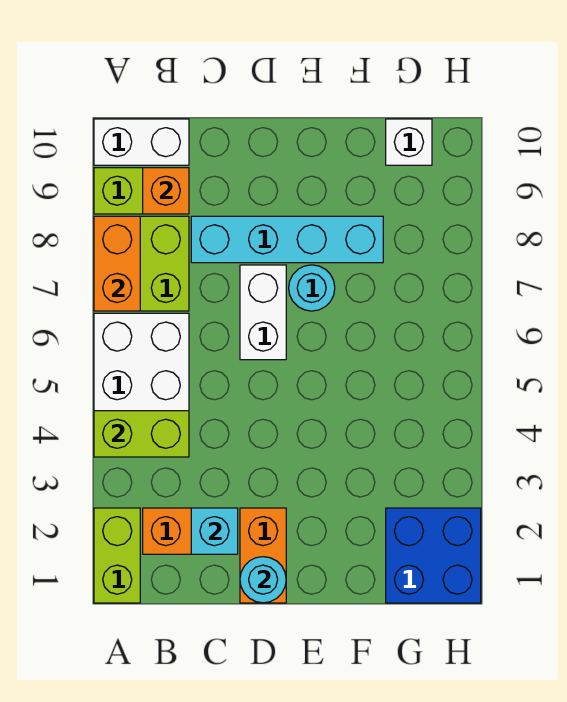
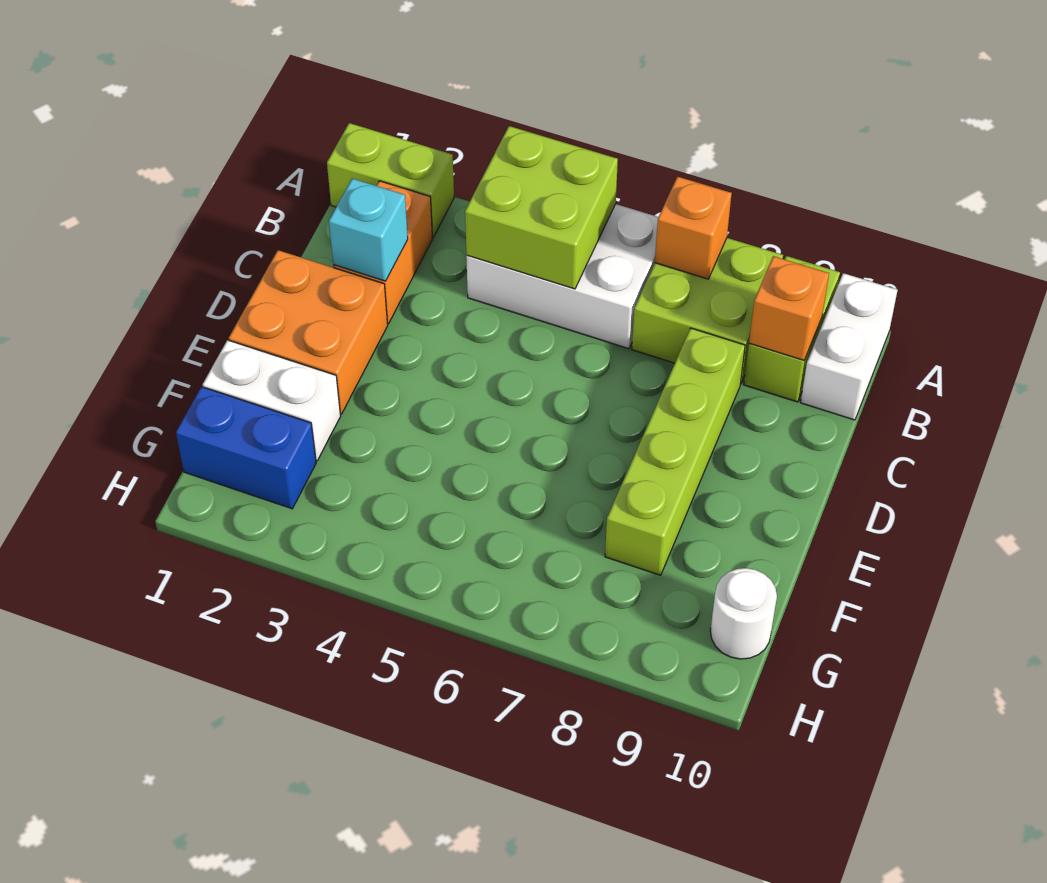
lime brick A4:B4 level 2 -> lime brick A4:B5 level 2
orange brick A7:A8 level 2 -> orange brick A7 level 2
cyan brick C8:F8 level 1 -> lime brick C8:F8 level 1
orange brick D1:D2 level 1 -> orange brick D1:E2 level 1
cyan round brick D1 level 2 -> none
white brick D6:D7 level 1 -> white brick F1:F2 level 1
cyan round brick E7 level 1 -> none
blue brick G1:H2 level 1 -> blue brick G1:G2 level 1
white brick G10 level 1 -> white round brick G10 level 1

